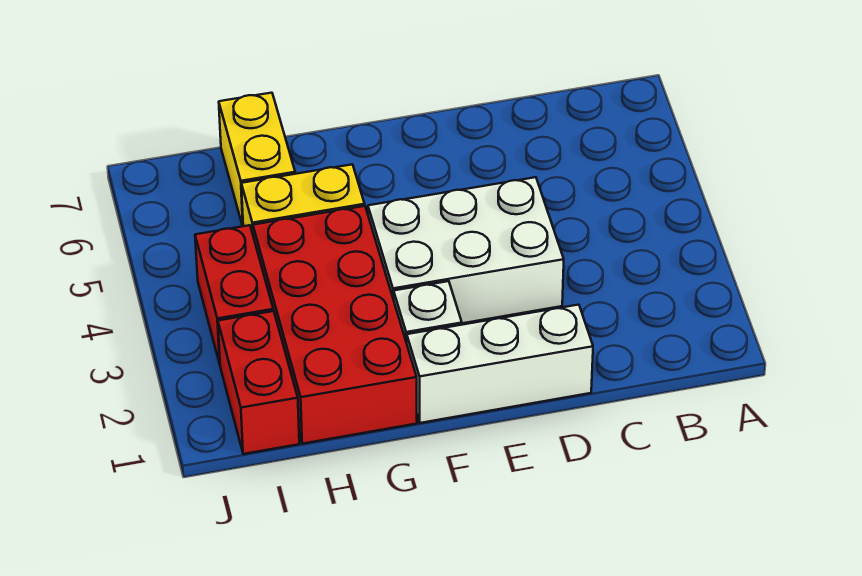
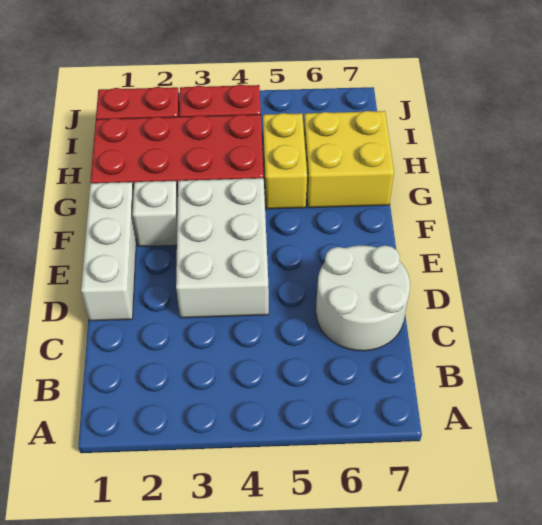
none -> white round brick C6:D7 level 1
yellow brick H6:H7 level 1 -> yellow brick G6:H7 level 1

